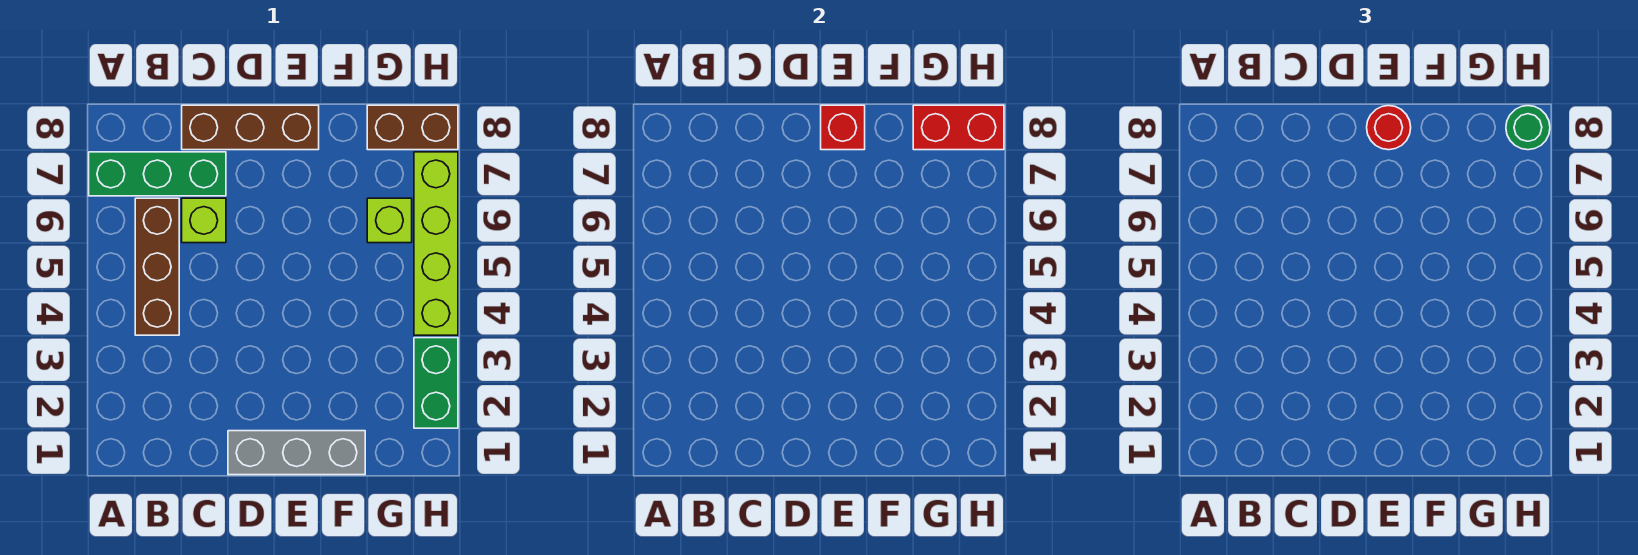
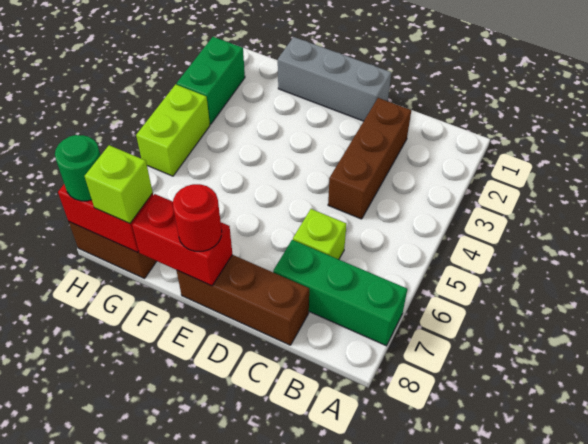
brown brick B4:B6 level 1 -> brown brick C2:C4 level 1
red brick E8 level 2 -> red brick E8:F8 level 2
lime brick G6 level 1 -> lime brick G8 level 3
lime brick H4:H7 level 1 -> lime brick H4:H5 level 1

